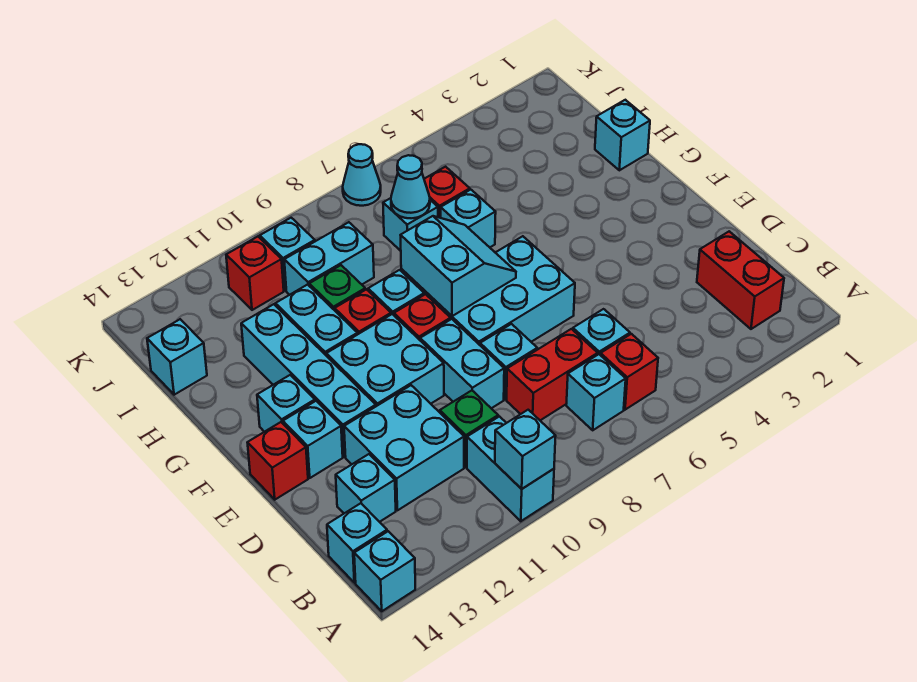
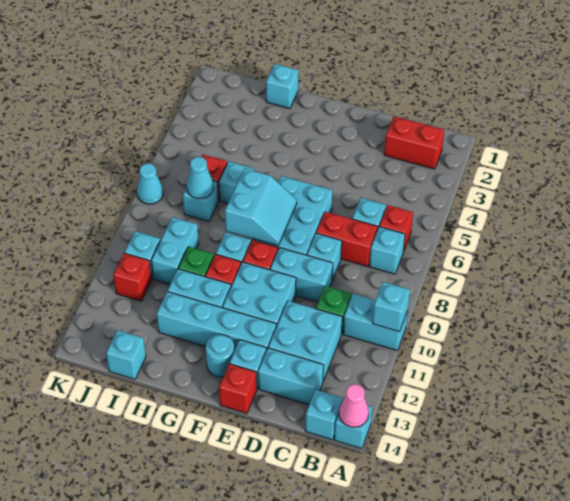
none -> pink cone A14 level 2
red brick C7:C8 level 1 -> red brick C7:D7 level 1
cyan brick C13 level 1 -> cyan brick C13:D13 level 1
cyan slope F7:G8 level 2 top 8 -> cyan slope F7:G8 level 2 top G
cyan brick F13 level 1 -> cyan round brick F13 level 1

